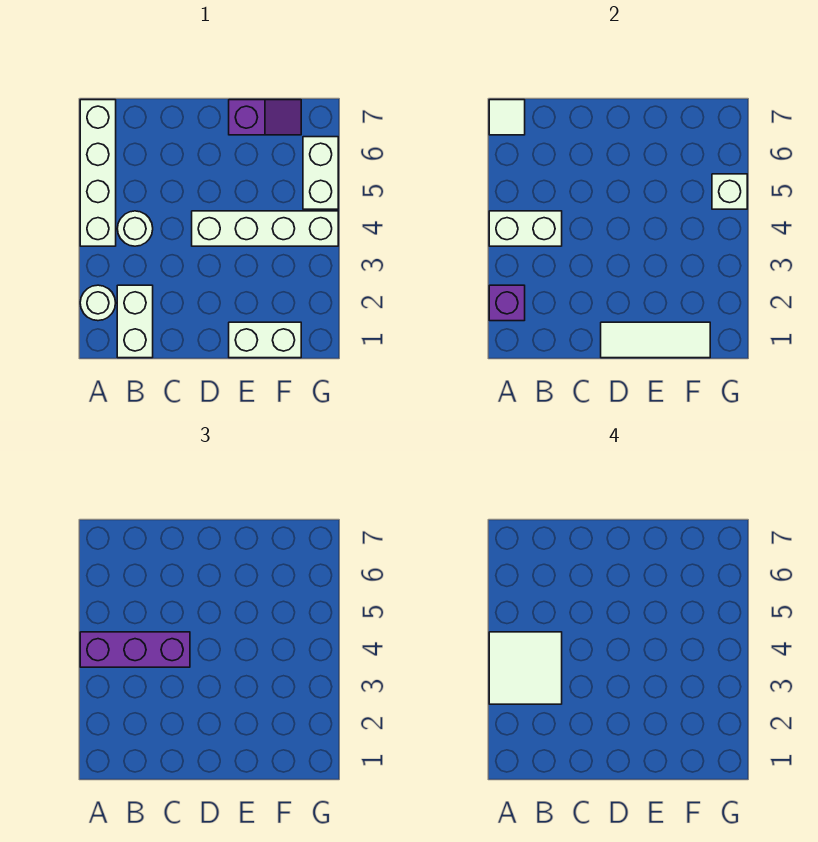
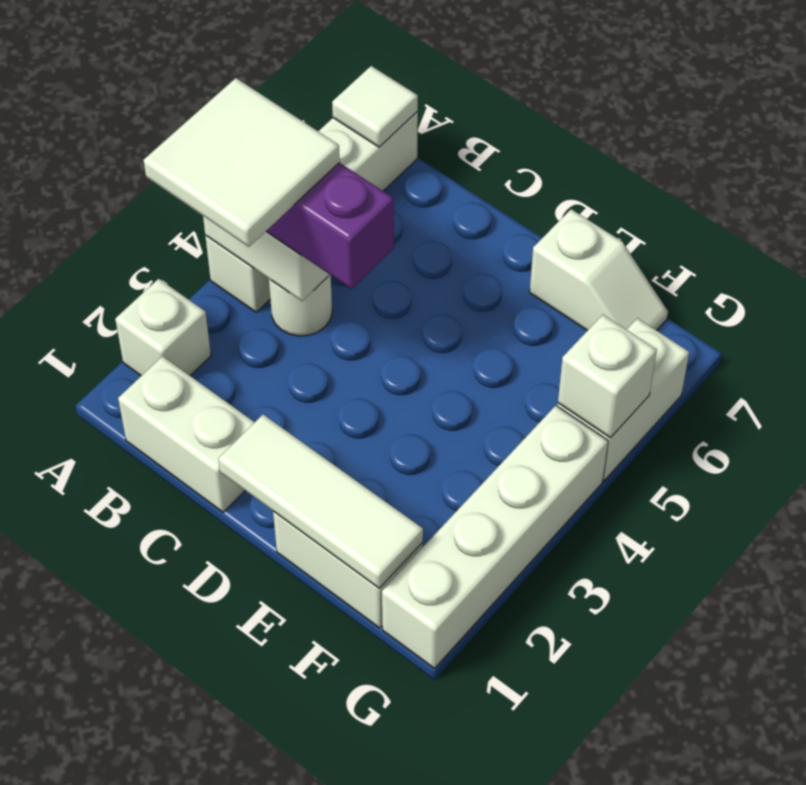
white round brick A2 level 1 -> white brick A2 level 1
purple brick A2 level 2 -> none
white brick B1:B2 level 1 -> white brick B1:C1 level 1
white brick D4:G4 level 1 -> white brick G1:G4 level 1
purple slope E7:F7 level 1 top E -> white slope E7:F7 level 1 top E

